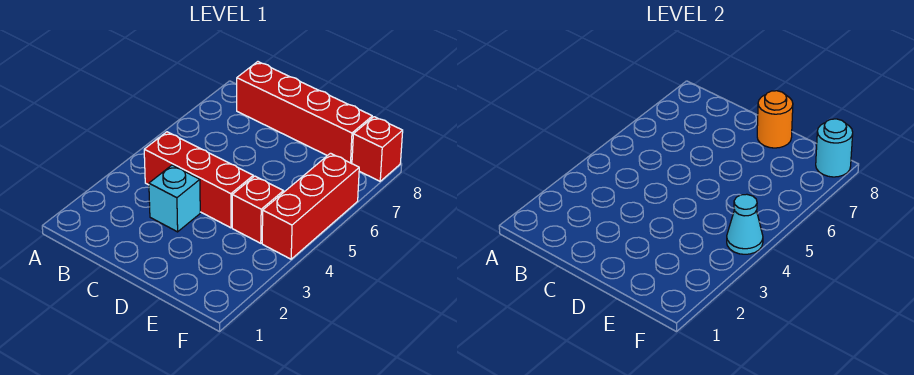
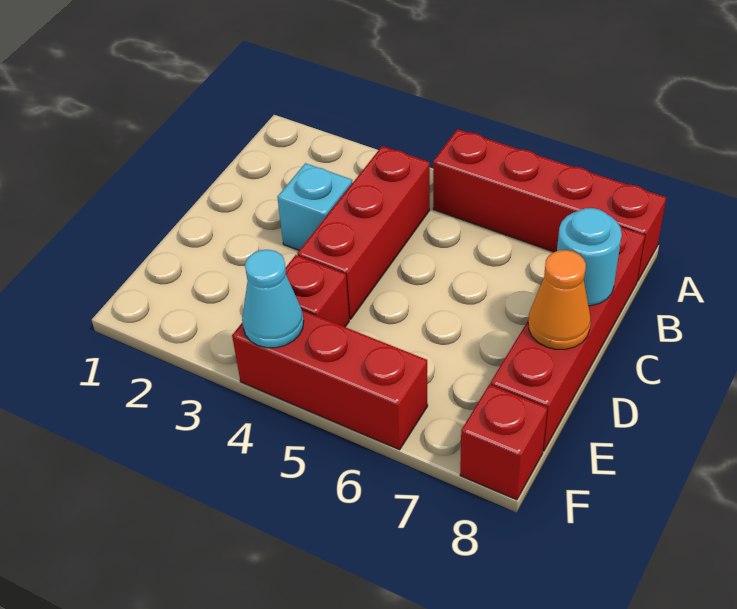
none -> red brick A5:A8 level 1
orange round brick D8 level 2 -> orange cone D8 level 2
cyan round brick F8 level 2 -> cyan round brick C8 level 2

